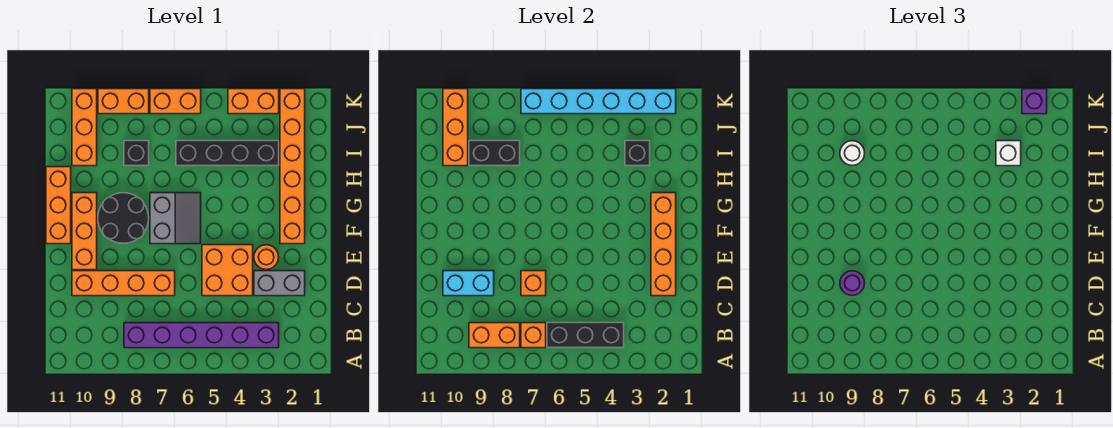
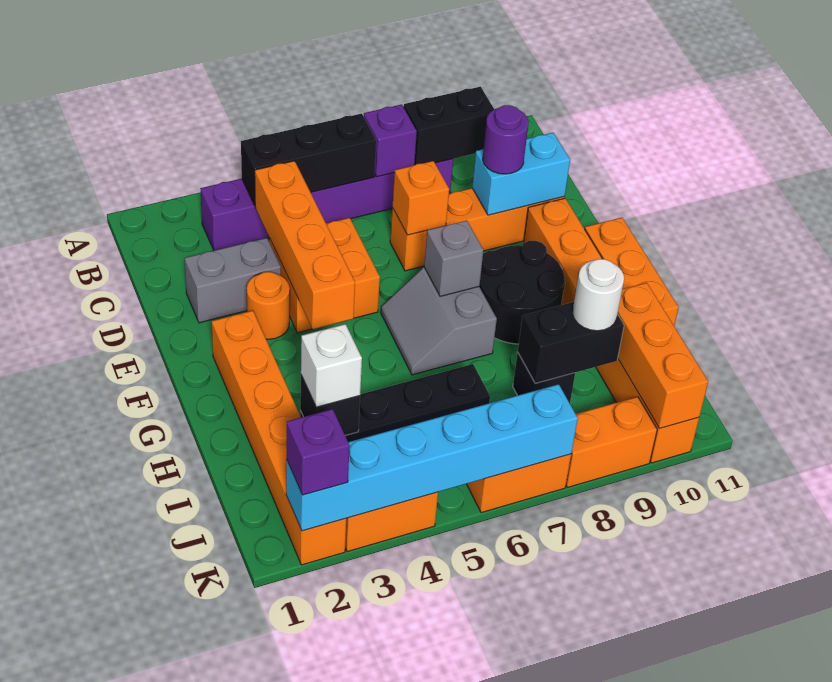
orange brick B7 level 2 -> purple brick B7 level 2
orange brick B8:B9 level 2 -> black brick B8:B9 level 2
orange brick D2:G2 level 2 -> orange brick C4:F4 level 2
none -> grey brick F7 level 2

